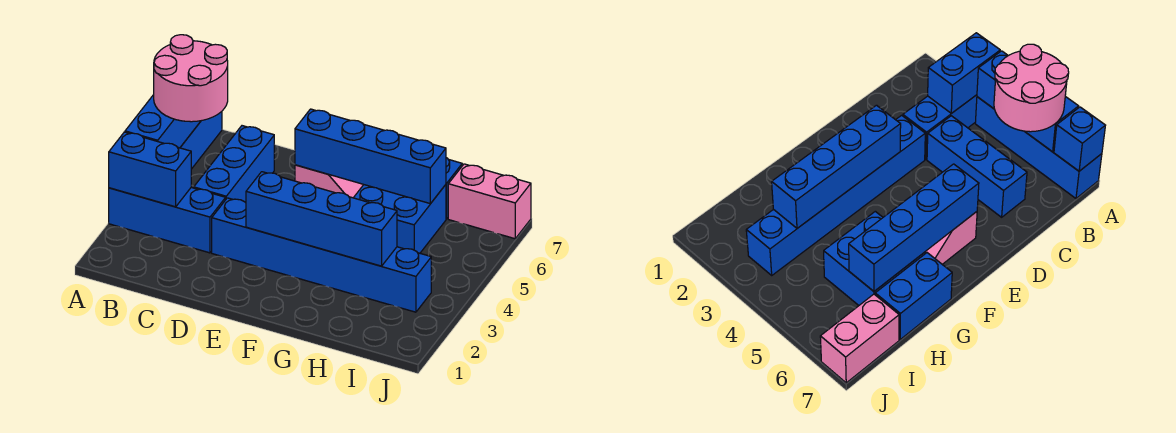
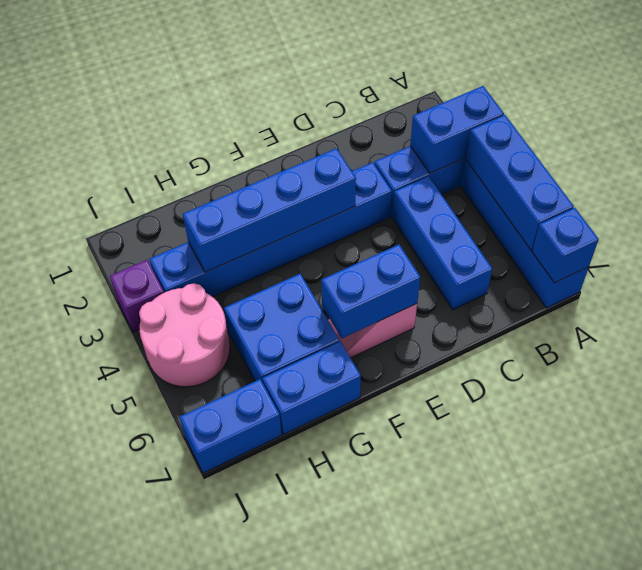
pink round brick A5:B6 level 3 -> pink round brick I4:J5 level 1
blue brick E6:H6 level 2 -> blue brick E6:F6 level 2
pink brick I7:J7 level 1 -> blue brick I7:J7 level 1
none -> purple brick J3 level 1

